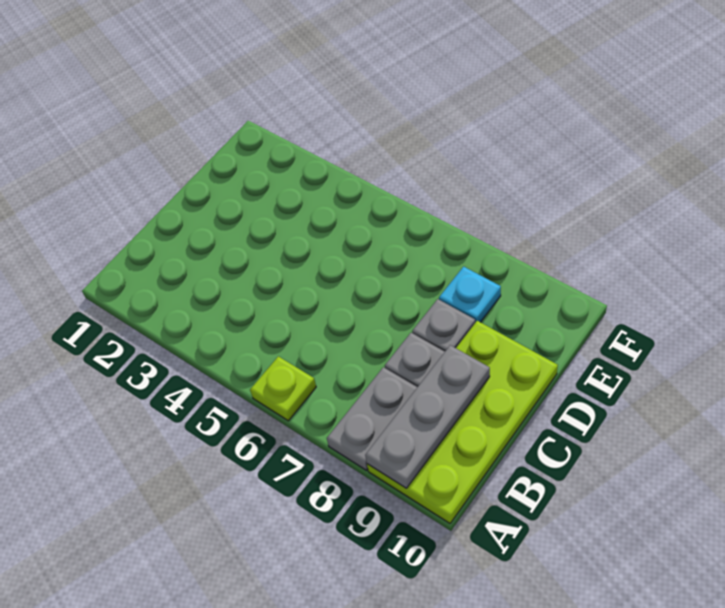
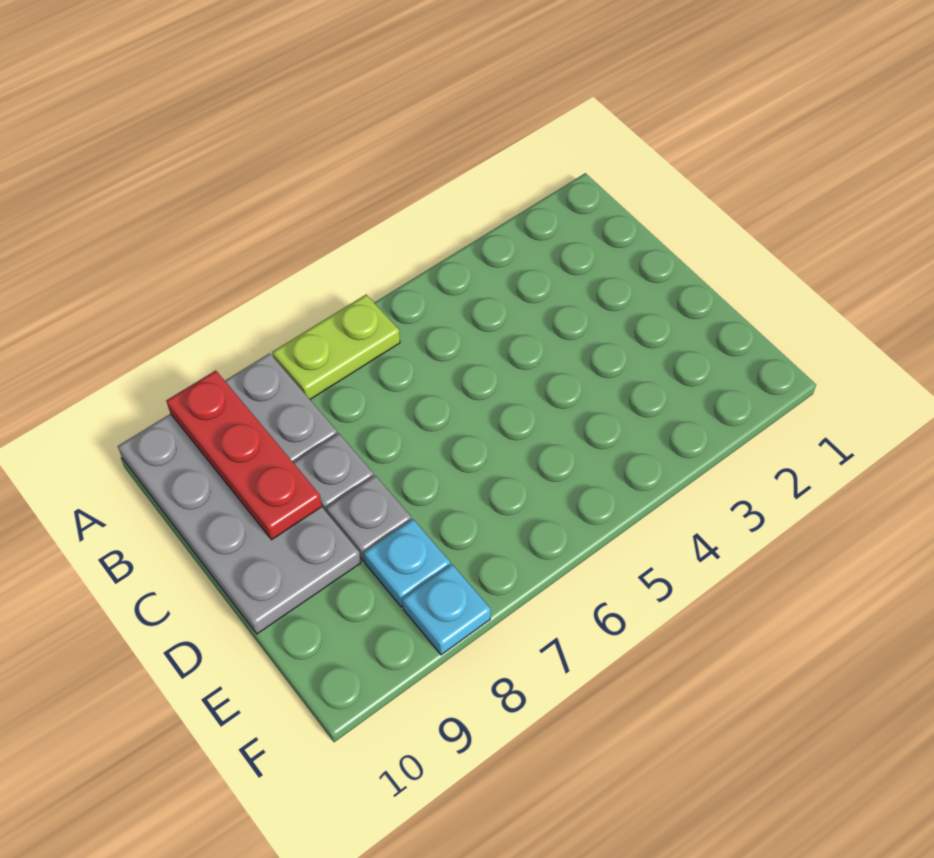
lime plate A6 level 1 -> lime plate A6:A7 level 1
lime plate A9:D10 level 1 -> grey plate A9:D10 level 1
grey plate A9:C9 level 2 -> red plate A9:C9 level 2
none -> cyan plate F8 level 1

